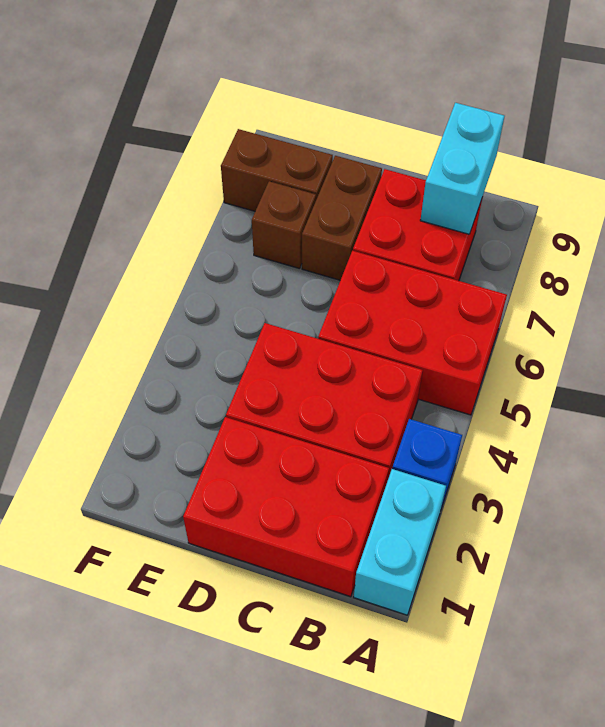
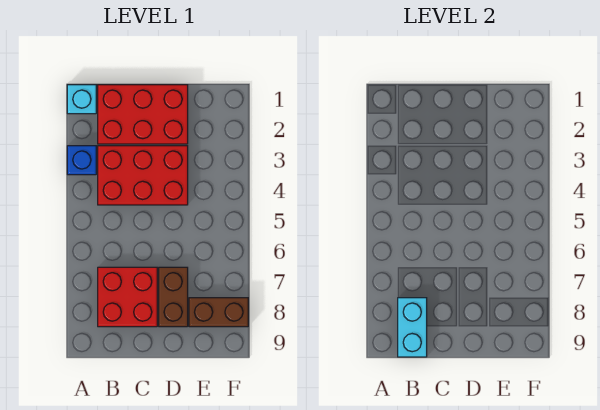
cyan brick A1:A2 level 1 -> cyan brick A1 level 1
red brick A5:C6 level 1 -> none
brown brick E7 level 1 -> none

